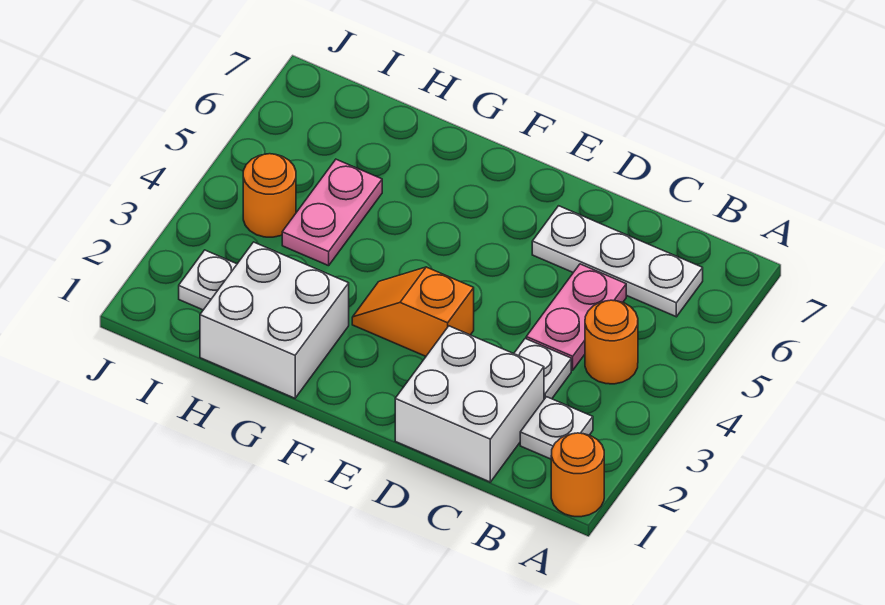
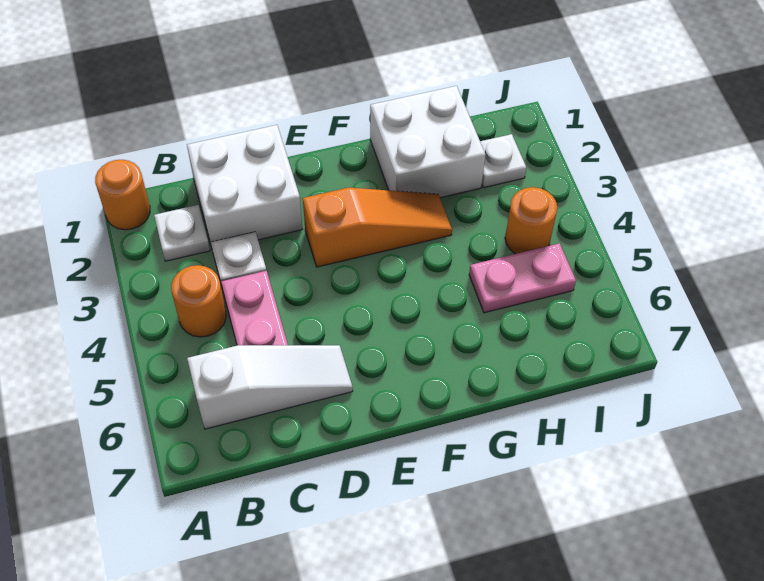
white plate B6:D6 level 1 -> white slope B6:D6 level 1 top B
orange slope E3:F3 level 1 top E -> orange slope E3:G3 level 1 top E
pink plate H4:H5 level 1 -> pink plate H5:I5 level 1

